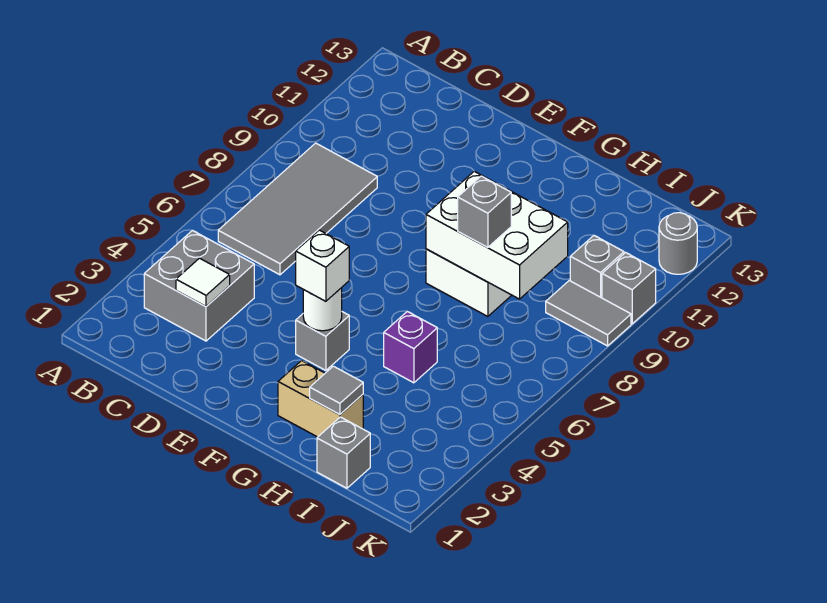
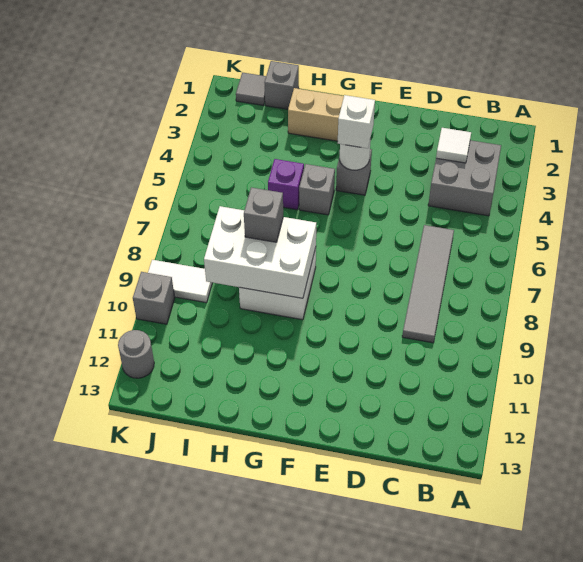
grey tile B6:C9 level 1 -> grey tile C6:C9 level 1
grey tile H2 level 2 -> grey tile J1 level 1
grey tile J9:K9 level 1 -> white tile J9:K9 level 1
grey brick J10 level 1 -> grey brick G5 level 1

